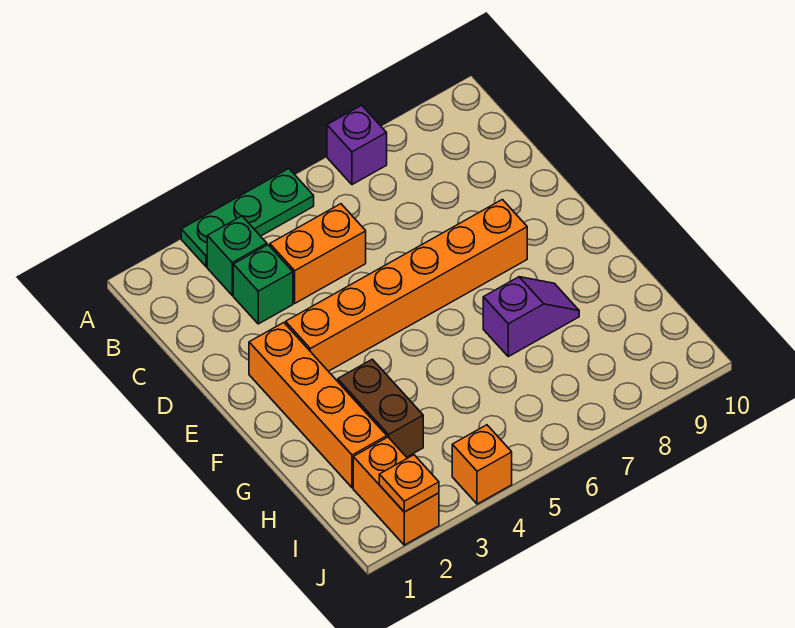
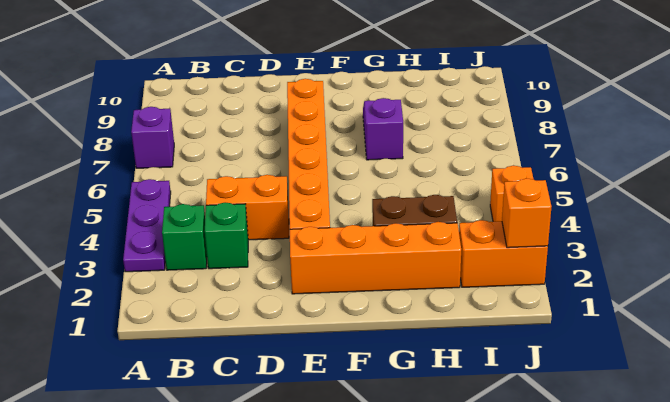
green plate A3:A5 level 1 -> purple plate A3:A5 level 1
orange brick C4:C5 level 1 -> orange brick C4:D4 level 1
orange plate J2 level 2 -> orange brick J2 level 2

